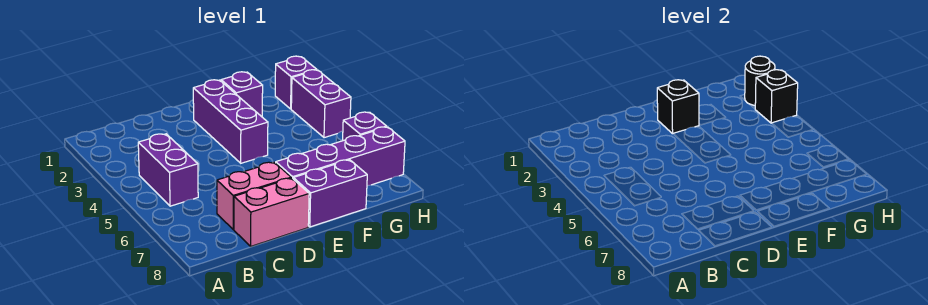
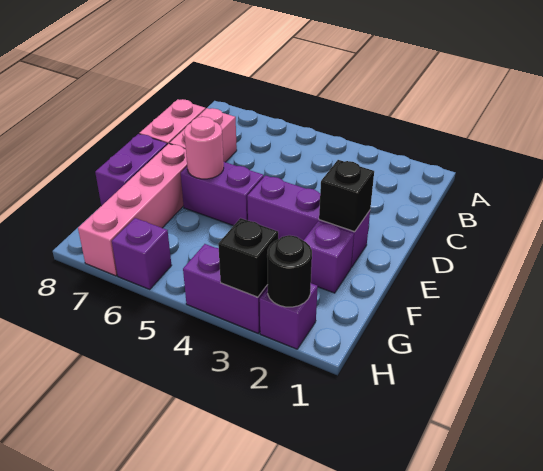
purple brick B4:B5 level 1 -> purple brick E5:E6 level 1
none -> pink round brick E6 level 2
purple brick E7:H7 level 1 -> pink brick E7:H7 level 1

